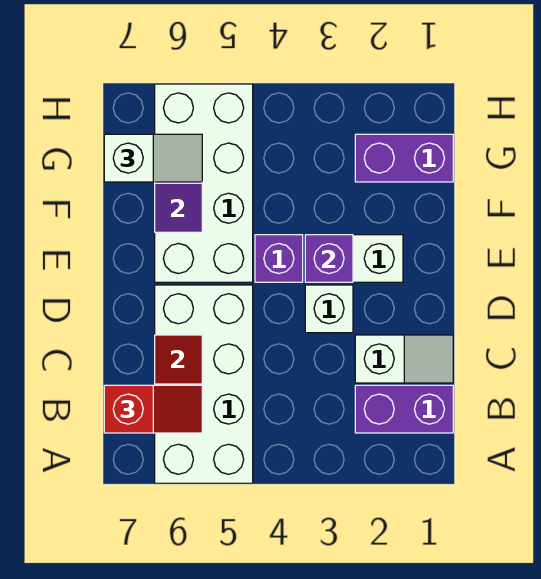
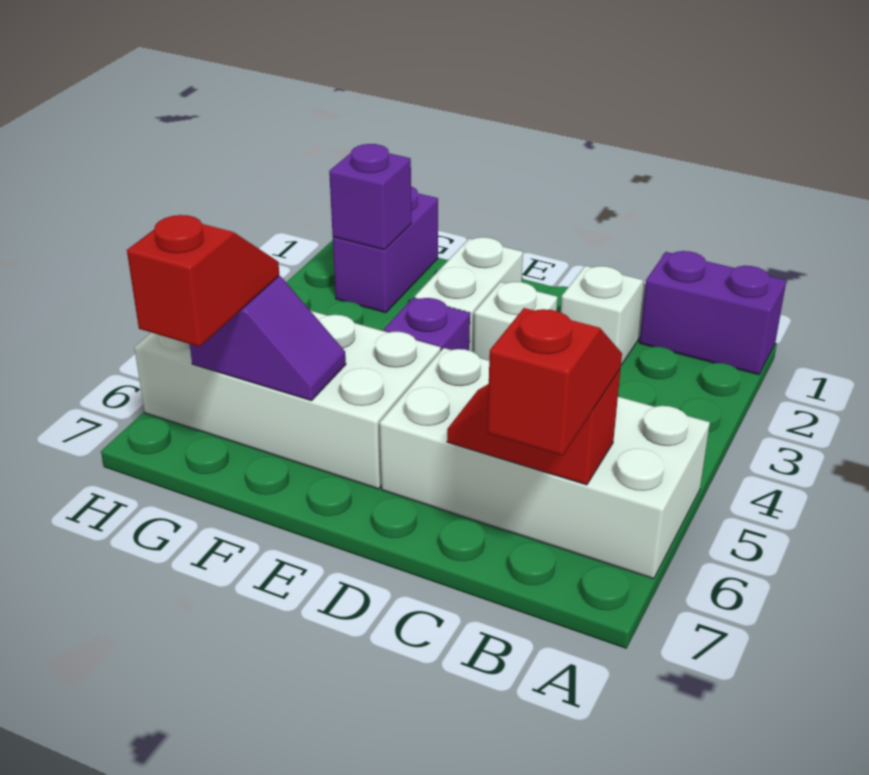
purple brick B1:B2 level 1 -> purple brick A1:B1 level 1
purple brick E3 level 2 -> purple brick G2 level 2
white slope G6:G7 level 3 top 7 -> red slope G6:G7 level 3 top 7

